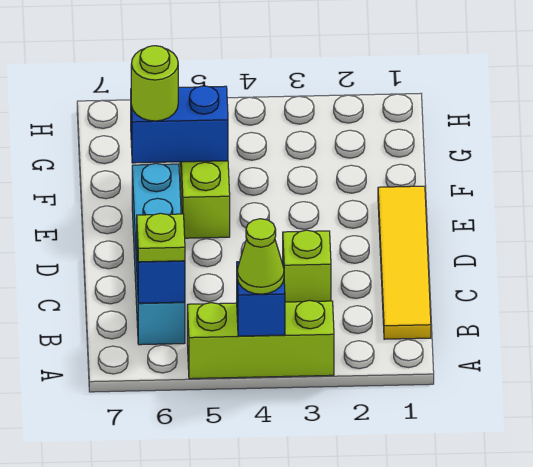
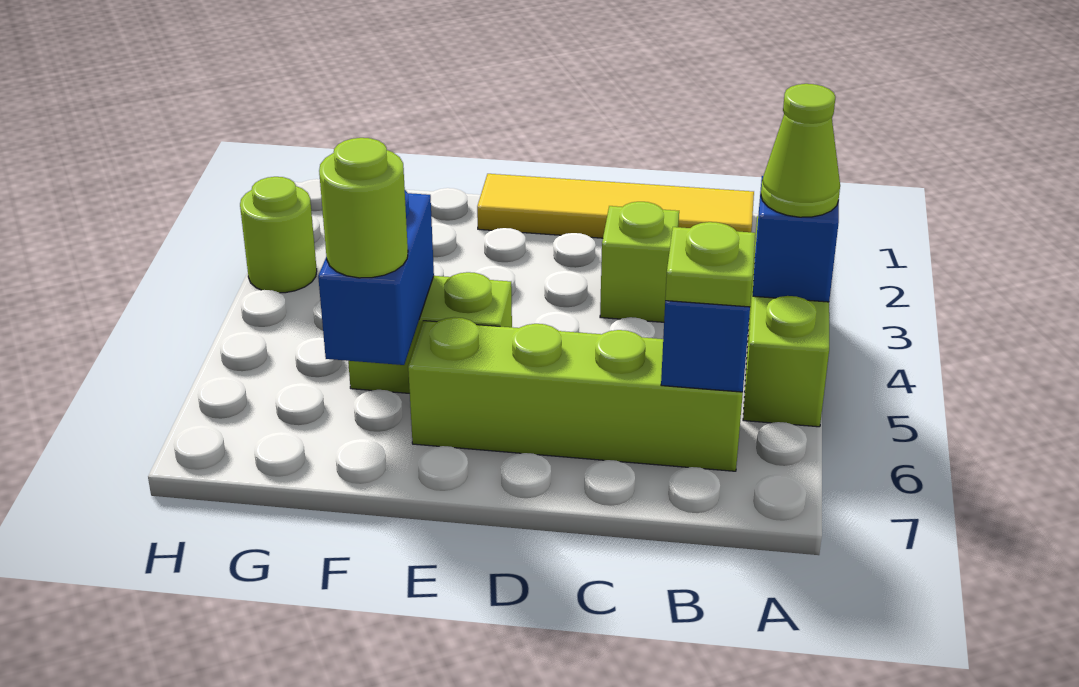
cyan brick B6:E6 level 1 -> lime brick B6:E6 level 1
none -> lime round brick H3 level 1

